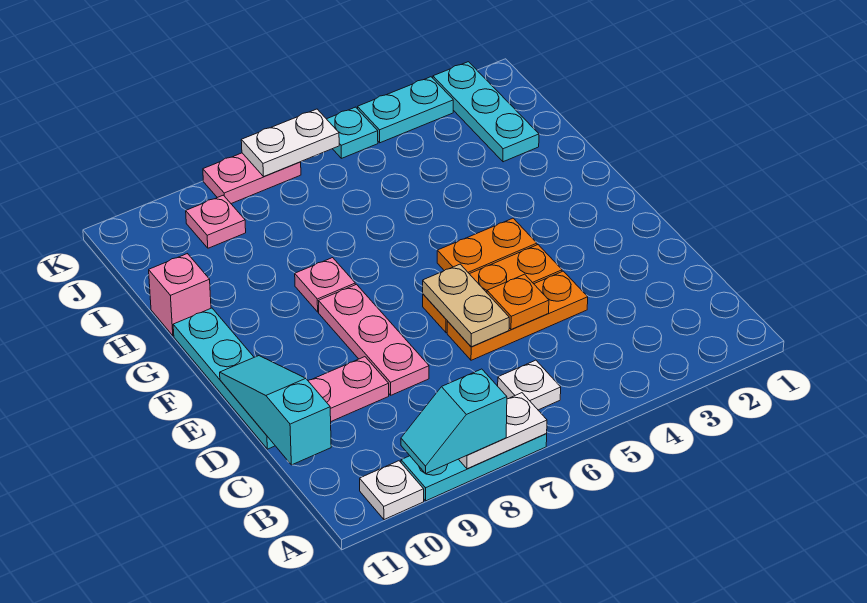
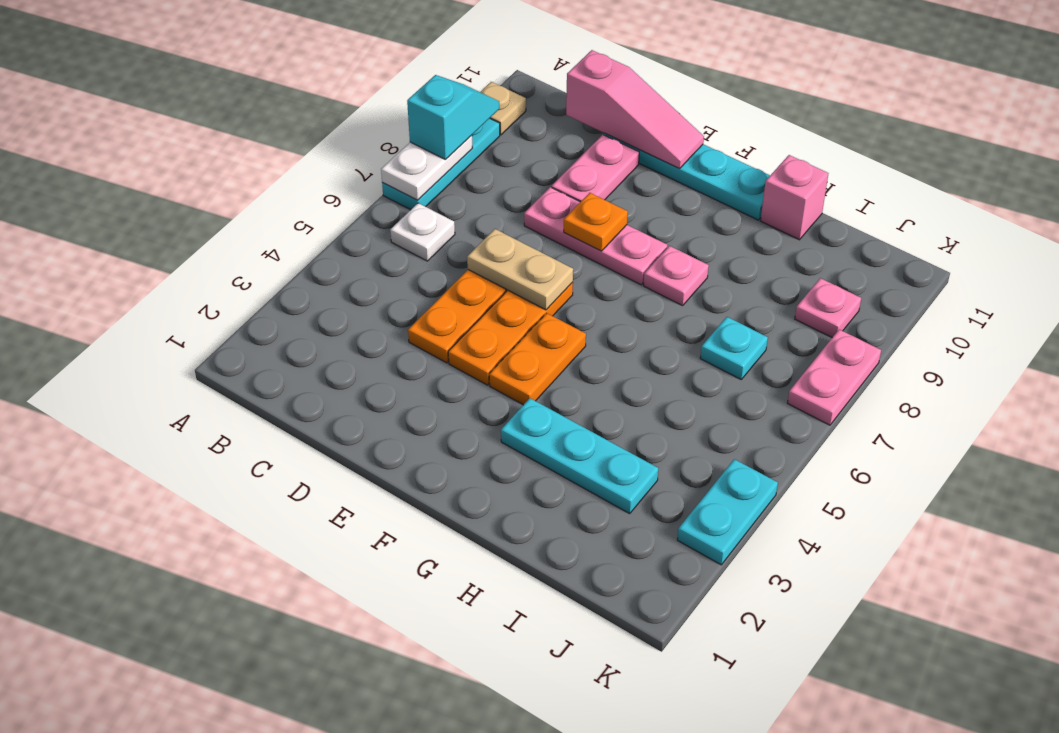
white plate A10 level 1 -> tan plate A10 level 1
cyan slope C11:E11 level 2 top C -> pink slope C11:E11 level 2 top C
orange plate D5 level 2 -> orange plate E8 level 2
cyan plate I2:K2 level 1 -> cyan plate G3:I3 level 1
cyan plate K5 level 1 -> cyan plate I7 level 1
white plate K6:K7 level 2 -> none

